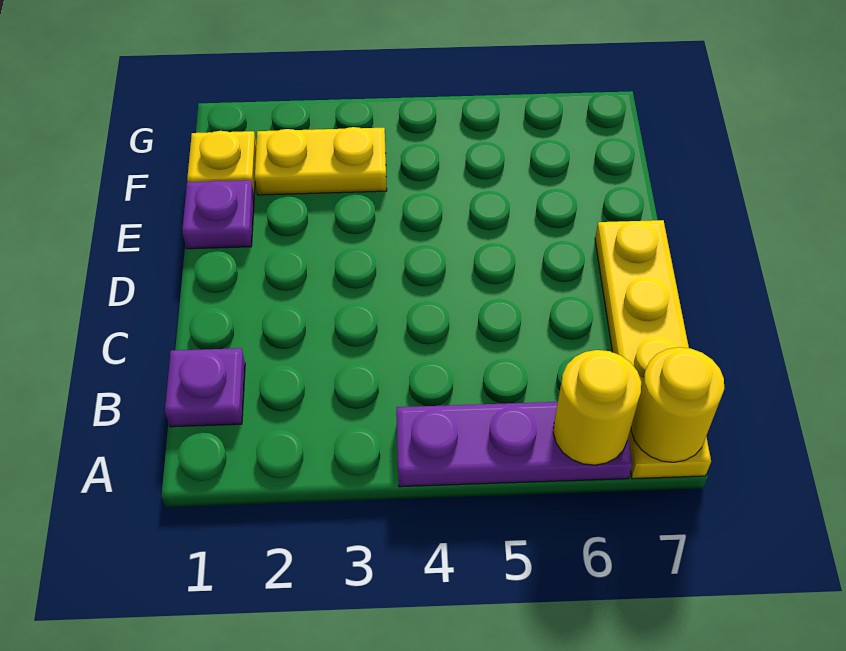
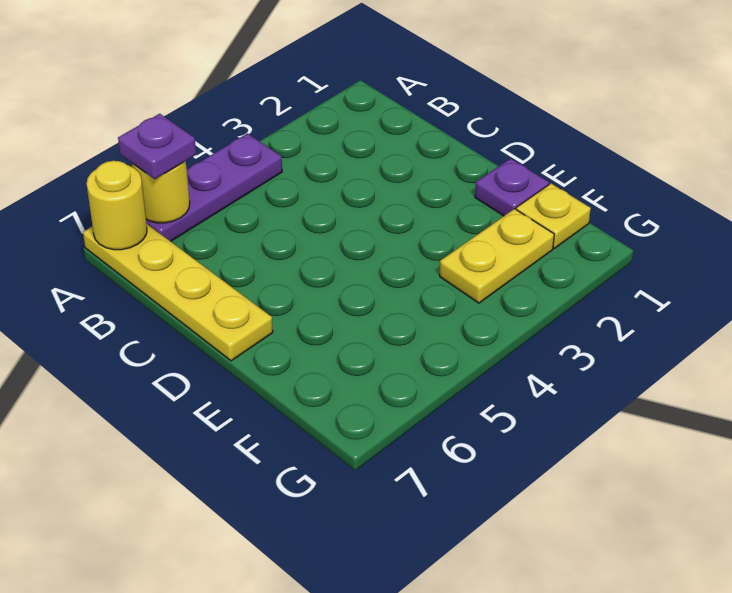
purple plate B1 level 1 -> purple plate A6 level 3

